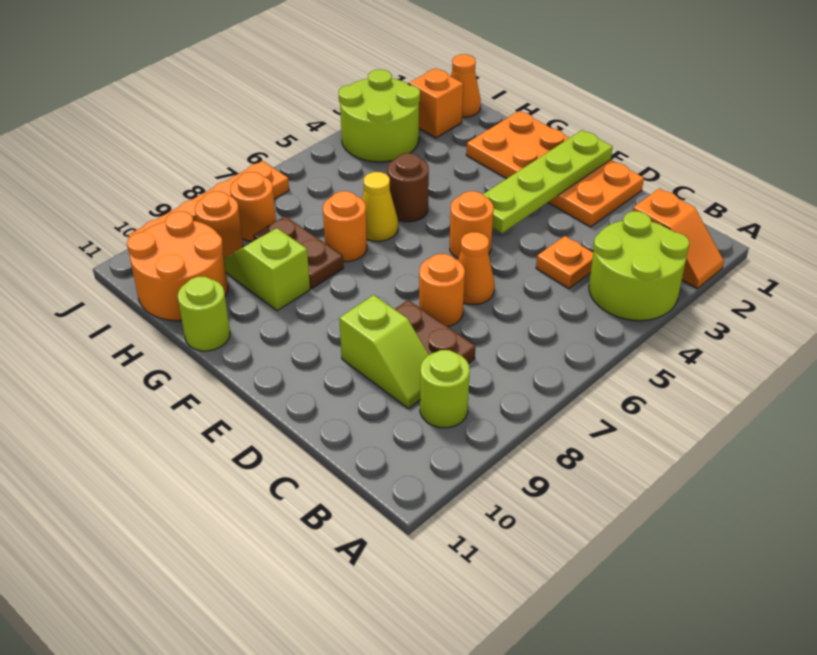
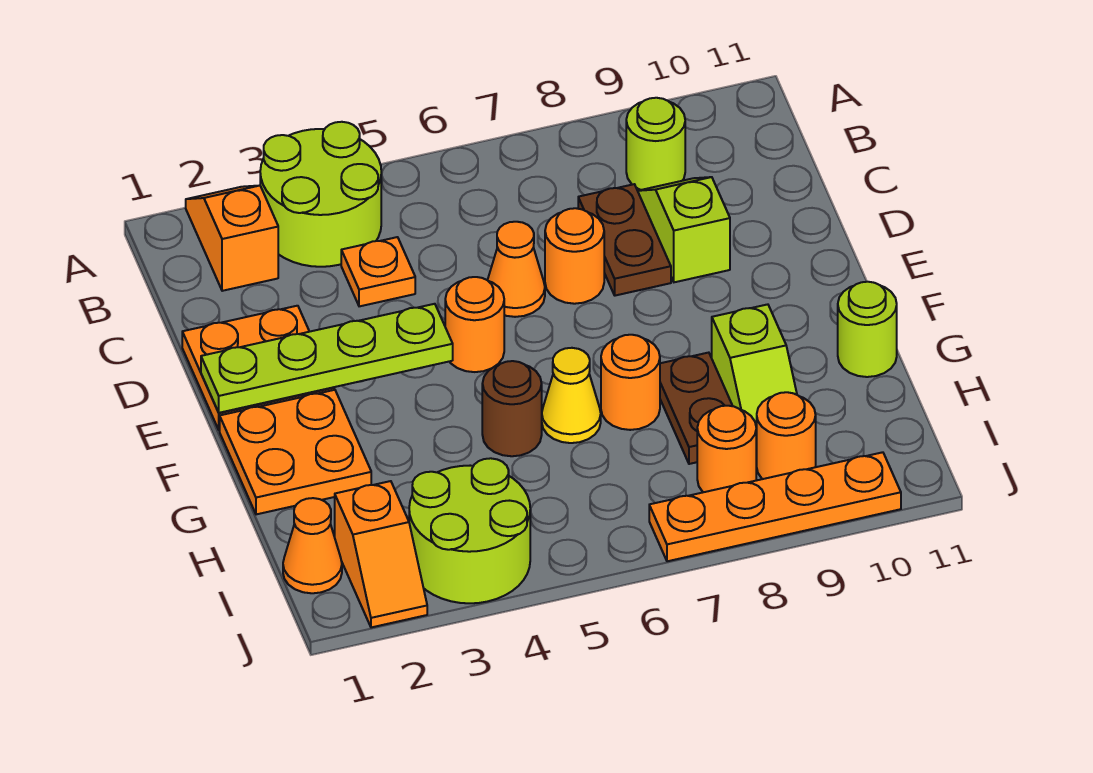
orange round brick H10:I11 level 1 -> none

